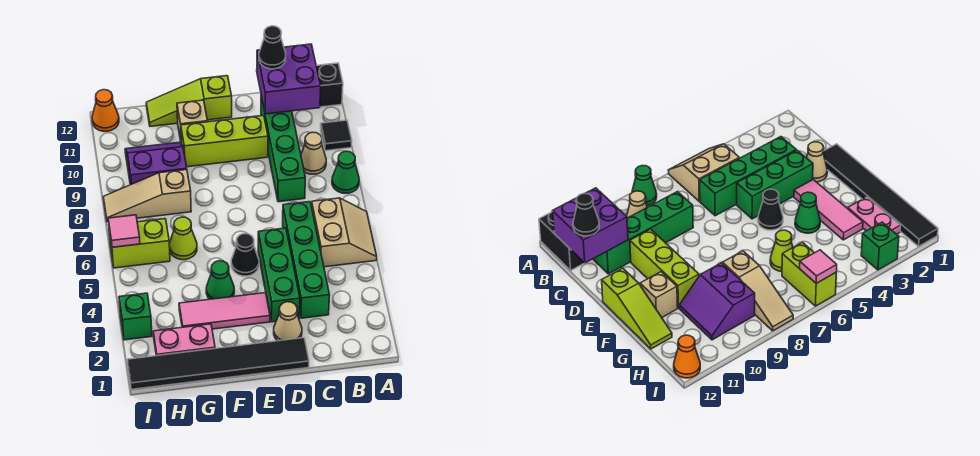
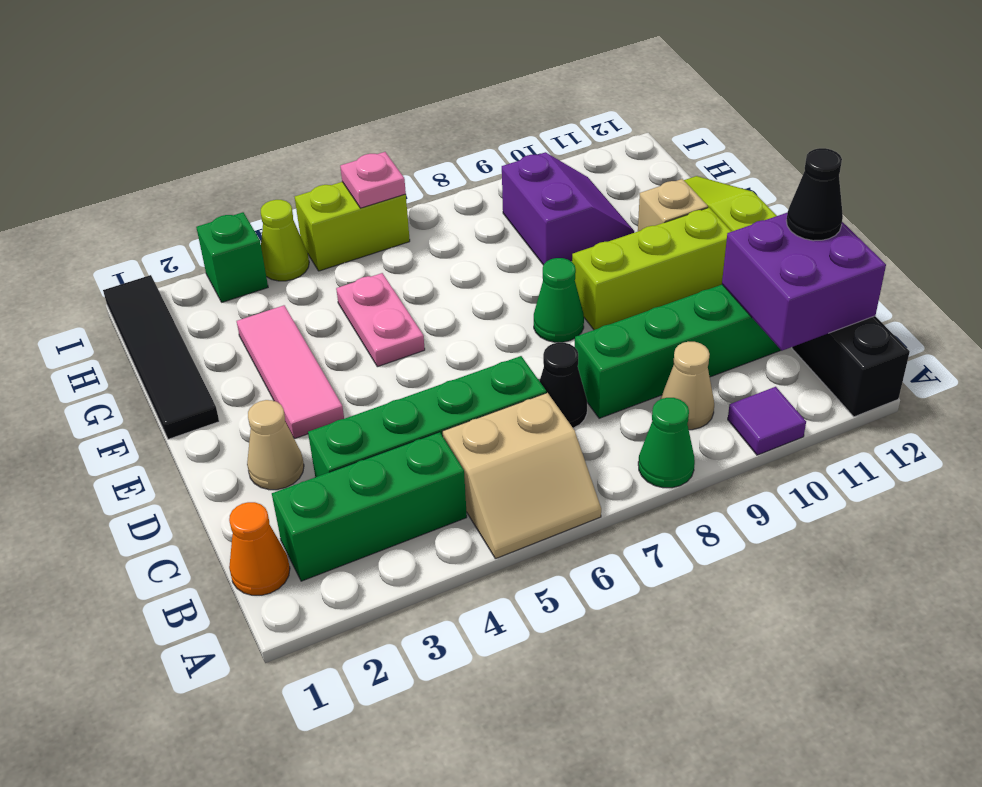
black tile A10 level 1 -> purple tile A10 level 1
black tile D1:I1 level 1 -> black tile F1:I1 level 1
green brick D3:D5 level 1 -> green brick B2:B4 level 1
lime brick D10:F10 level 1 -> lime brick E9:E11 level 1
black cone E5 level 1 -> black cone C7 level 1
green cone F4 level 1 -> green cone E8 level 1
pink plate G2:H2 level 1 -> pink plate F5:G5 level 1
lime cone G6 level 1 -> lime cone I4 level 1
tan slope G8:I8 level 1 top G -> none
lime brick H6:I6 level 1 -> lime brick I5:I6 level 1
pink tile I6 level 2 -> pink plate I6 level 2
orange cone I12 level 1 -> orange cone B1 level 1

